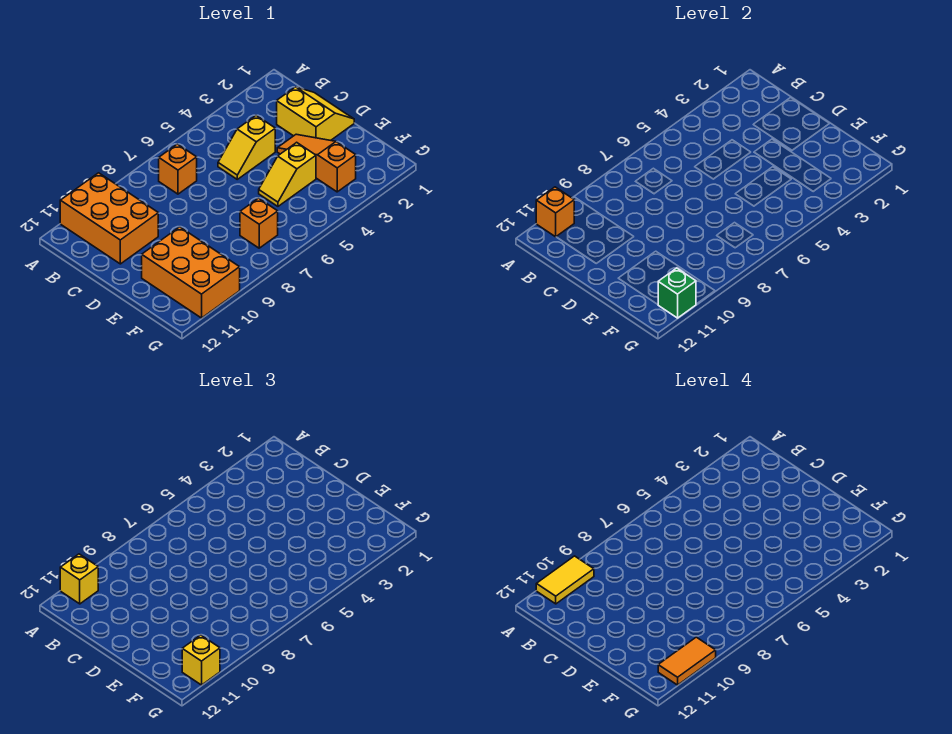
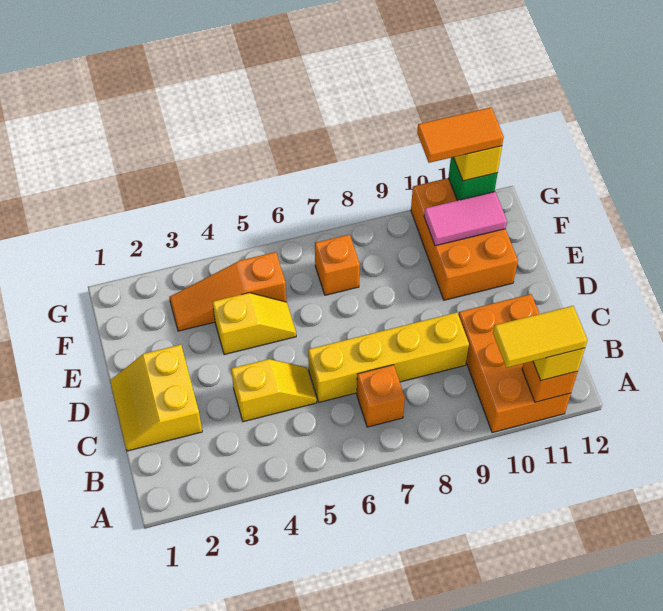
none -> yellow brick C6:C9 level 1
orange slope D3:F3 level 1 top F -> orange slope F3:F5 level 1 top 5
none -> pink tile F10:F11 level 2

